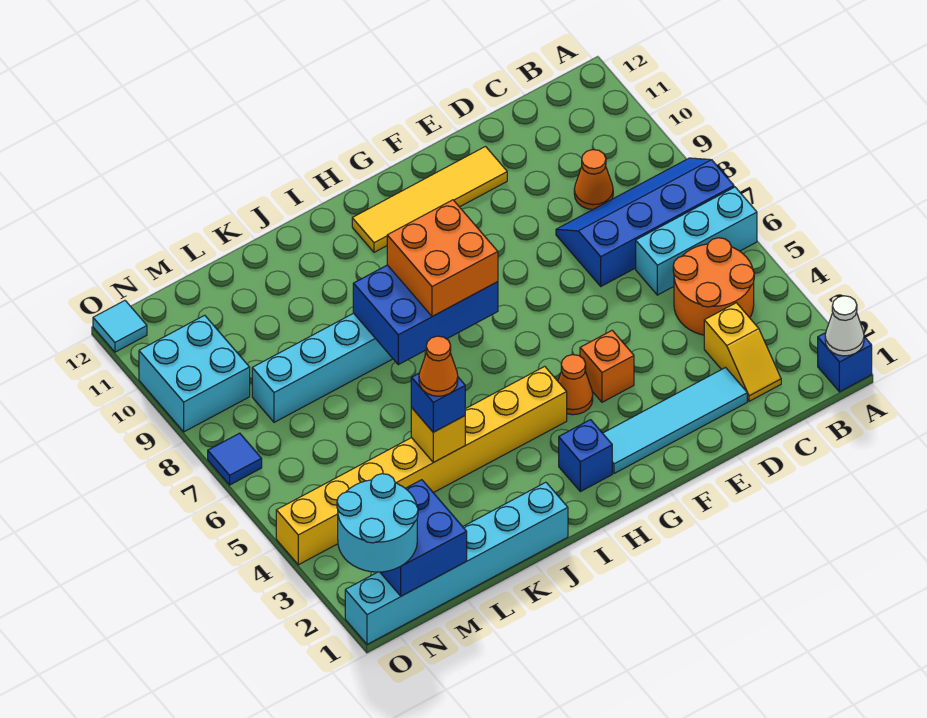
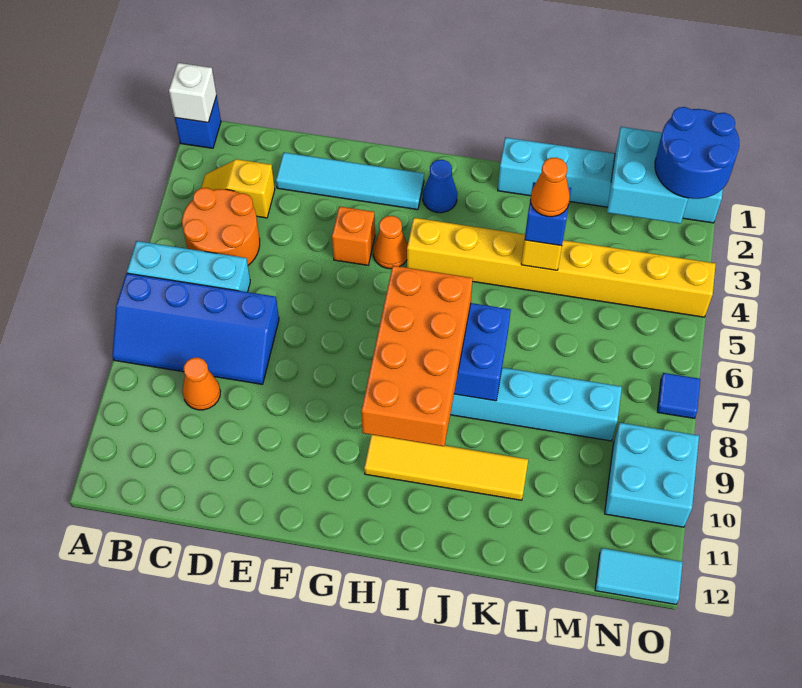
white cone A1 level 2 -> white brick A1 level 2
yellow slope C2:C3 level 1 top 3 -> yellow slope B3:C3 level 1 top C
yellow tile E11:H11 level 1 -> yellow tile H10:K10 level 1
blue brick H2 level 1 -> blue cone H2 level 1
orange brick H7:I8 level 3 -> orange brick H7:I10 level 3
blue brick M1:N2 level 2 -> cyan brick M1:N2 level 2
cyan round brick N1:O2 level 3 -> blue round brick N1:O2 level 3
cyan tile O12 level 1 -> cyan tile N12:O12 level 1

